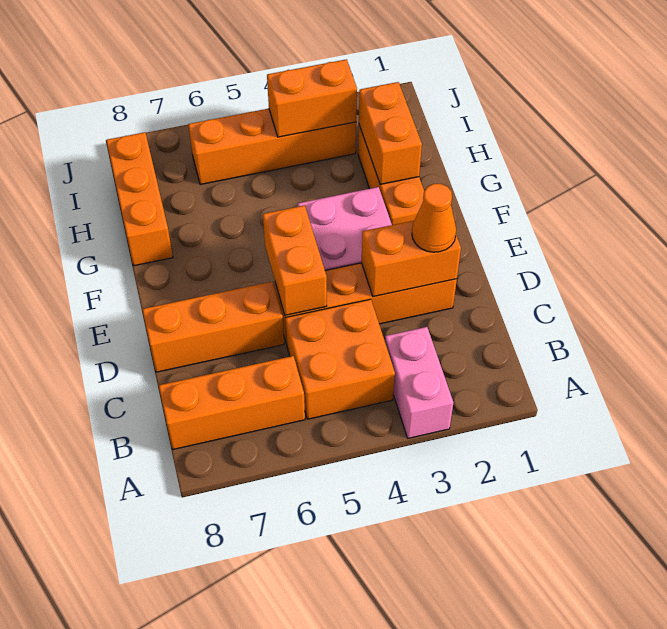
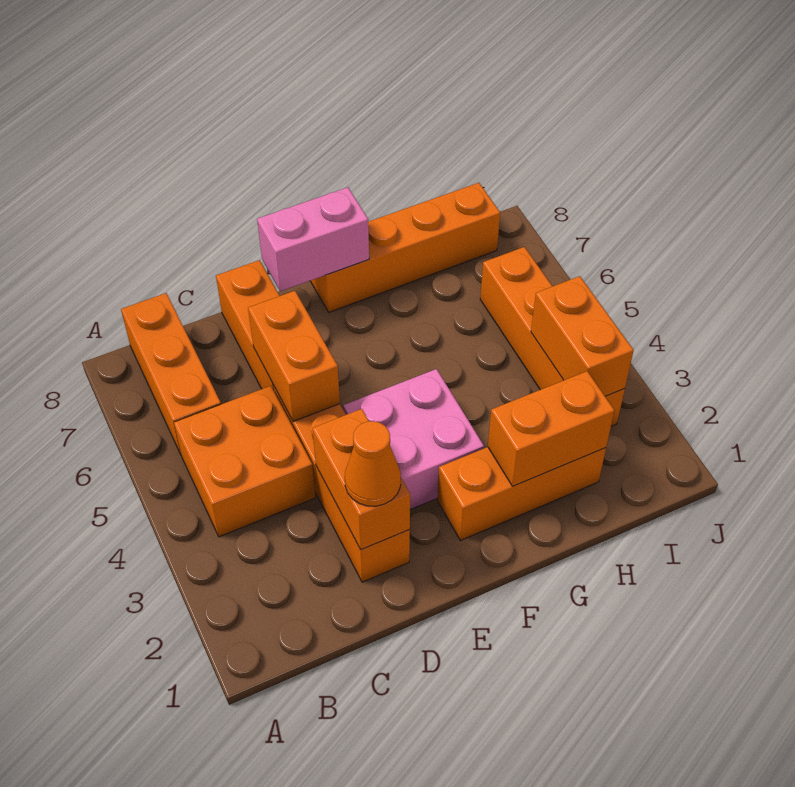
pink brick A3:B3 level 1 -> pink brick E8:F8 level 2
orange brick D5:E5 level 2 -> orange brick D5:D6 level 2
orange brick G8:I8 level 1 -> orange brick F8:I8 level 1

